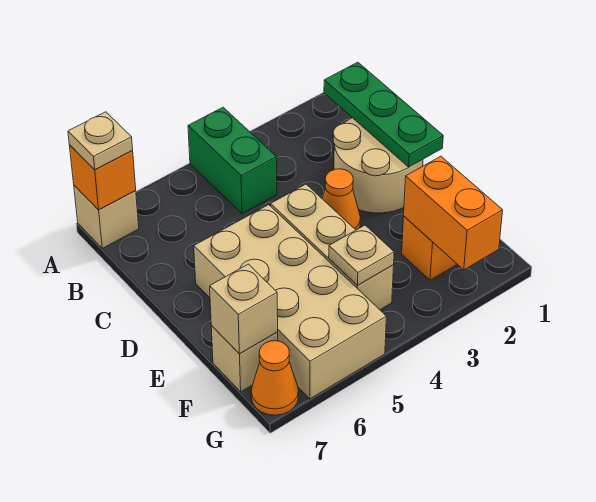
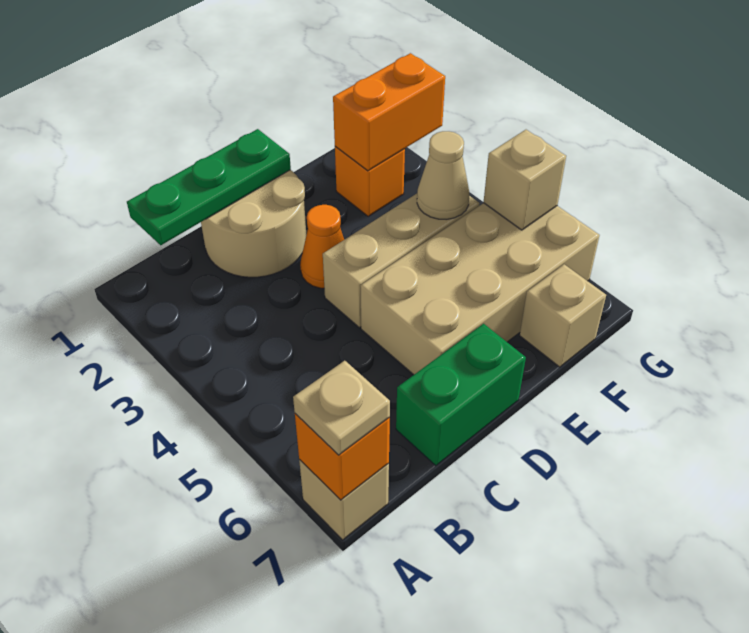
green brick A4:B4 level 1 -> green brick C7:D7 level 1
tan plate F4 level 2 -> tan cone F4 level 2
tan brick F7 level 2 -> tan brick G5 level 2
orange cone G7 level 1 -> none

